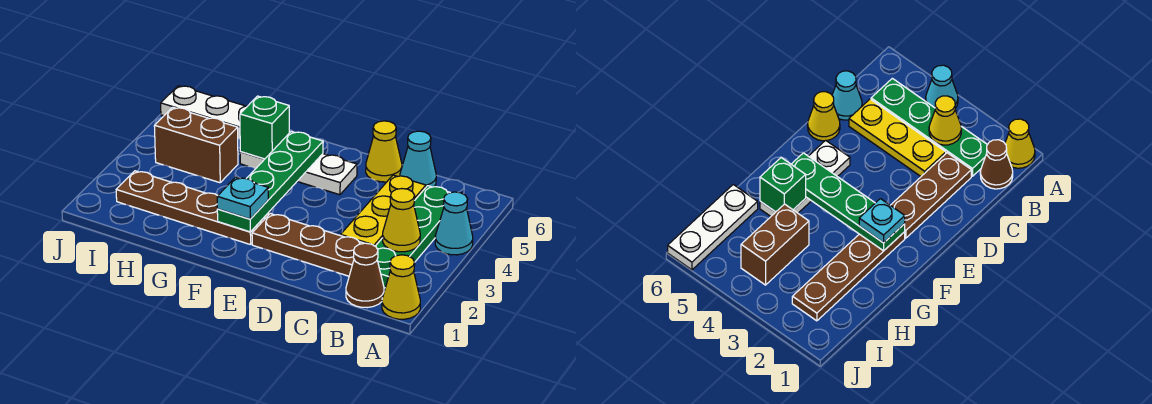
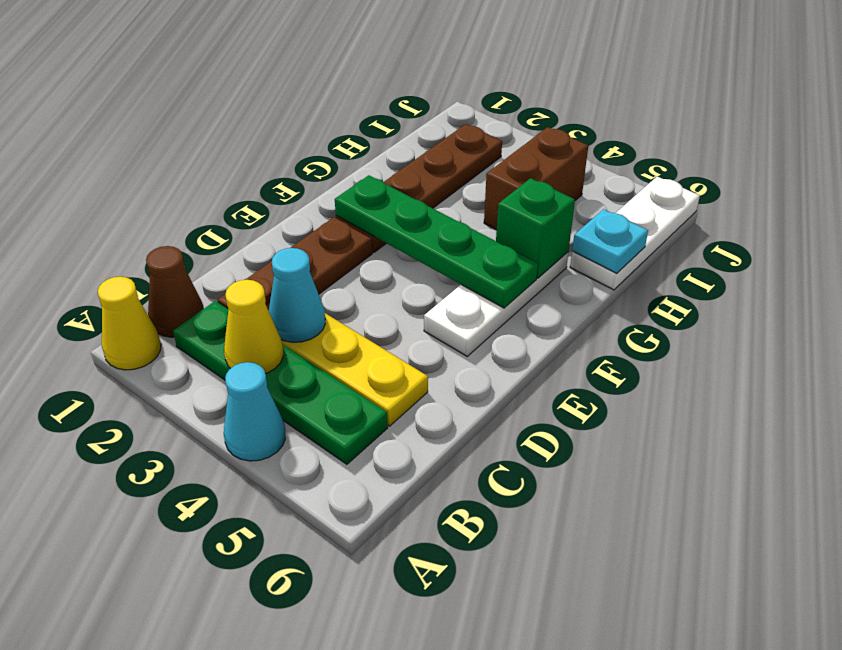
cyan cone C6 level 1 -> cyan cone C3 level 2
yellow cone D6 level 1 -> none
cyan plate F2 level 3 -> cyan plate H6 level 2

